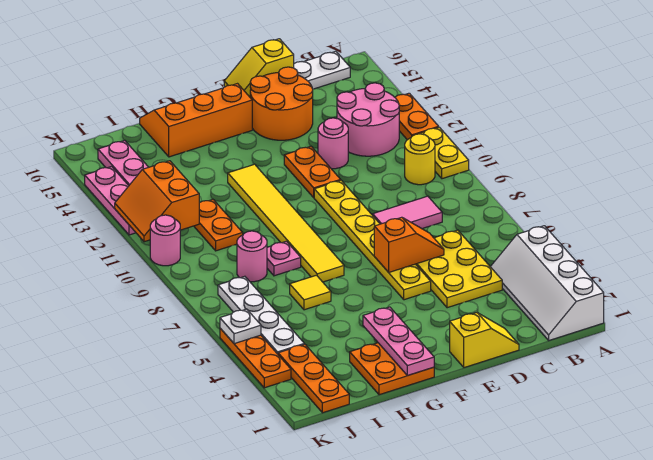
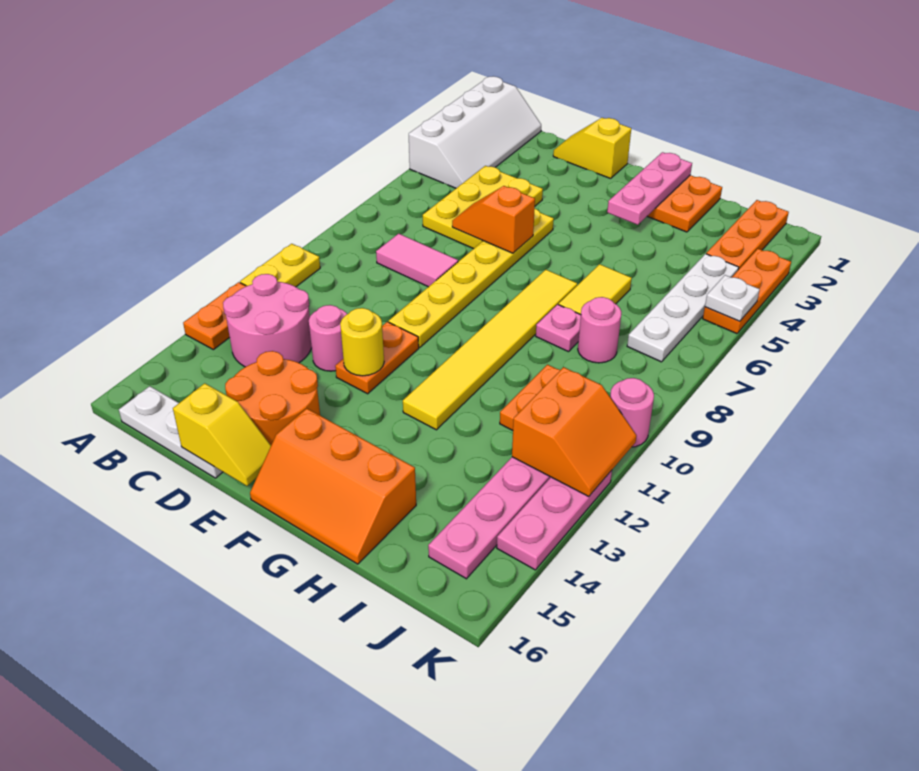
yellow round brick B10 level 1 -> yellow round brick E12 level 2
yellow tile H6 level 1 -> yellow tile H6:H7 level 1

